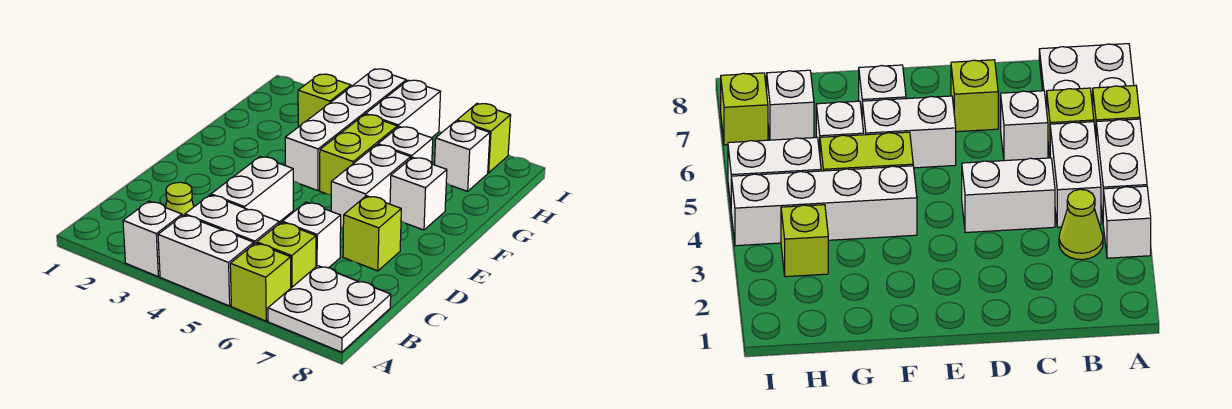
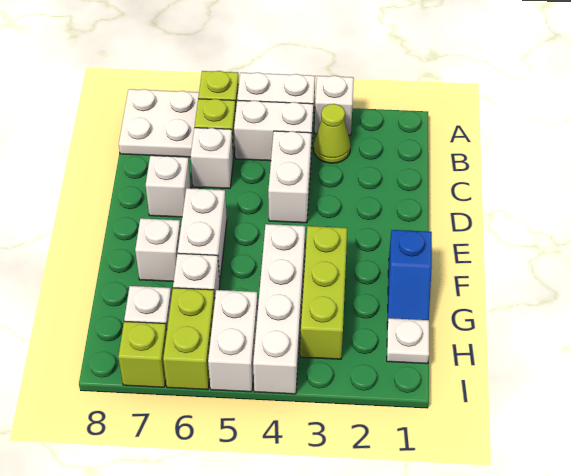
lime brick D7 level 1 -> white brick D7 level 1
none -> blue slope F1:G1 level 1 top F
lime brick F5:G5 level 1 -> lime brick H6:I6 level 1
none -> white plate H1 level 1
lime brick H3 level 1 -> lime brick F3:H3 level 1

